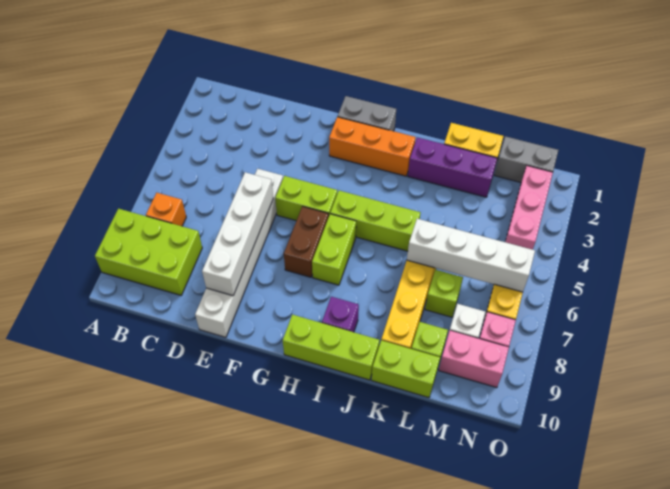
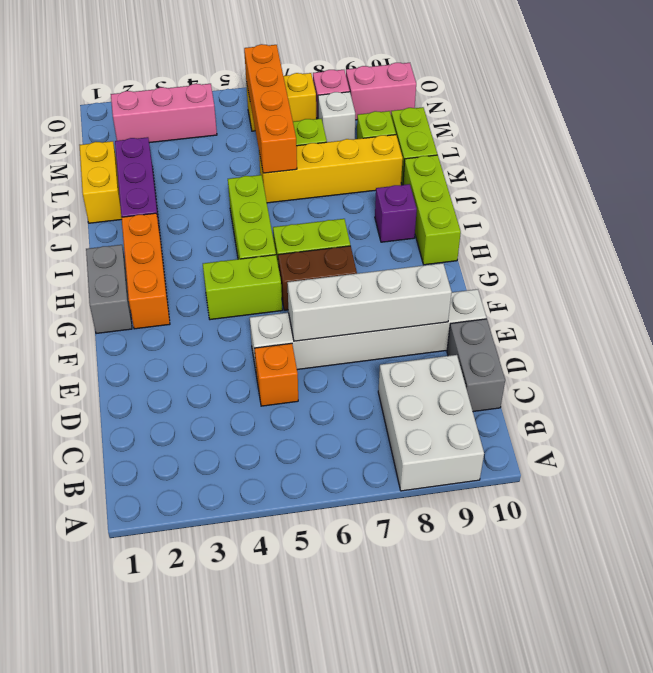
lime brick A8:C9 level 1 -> white brick A8:C9 level 1
orange brick B7 level 1 -> orange brick D5 level 1
lime brick F5:G5 level 1 -> lime brick G4:G5 level 1
white brick K6:N6 level 2 -> orange brick K6:N6 level 2
grey brick M1:N1 level 1 -> grey brick C10:D10 level 1
pink brick M9:N9 level 1 -> pink brick N9:N10 level 1

